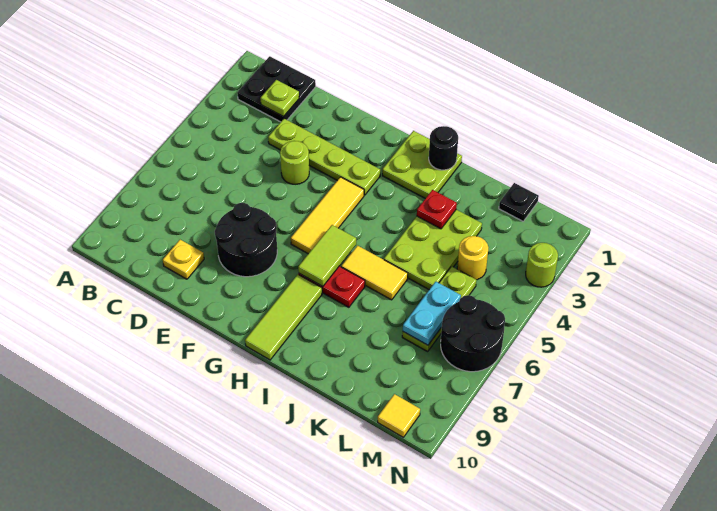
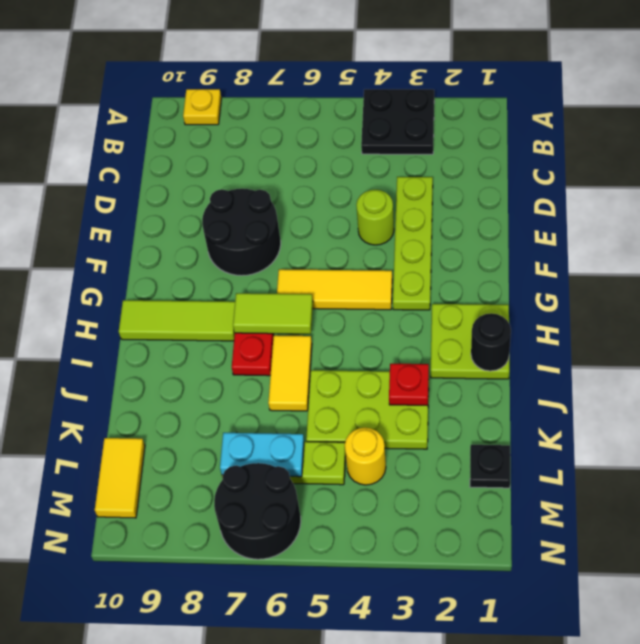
black plate B1:C2 level 1 -> black plate A3:B4 level 1
lime plate C2 level 2 -> none
yellow plate D9 level 1 -> yellow plate A9 level 1
yellow tile M10 level 1 -> yellow tile L10:M10 level 1
lime round brick N3 level 1 -> none

